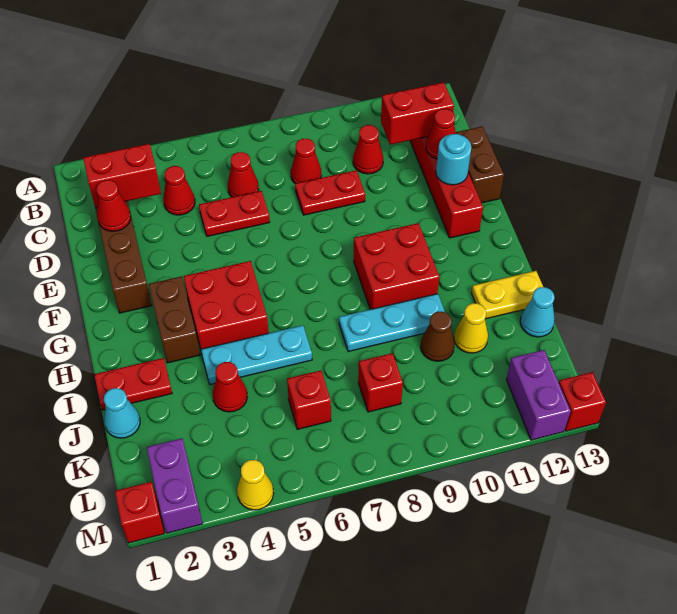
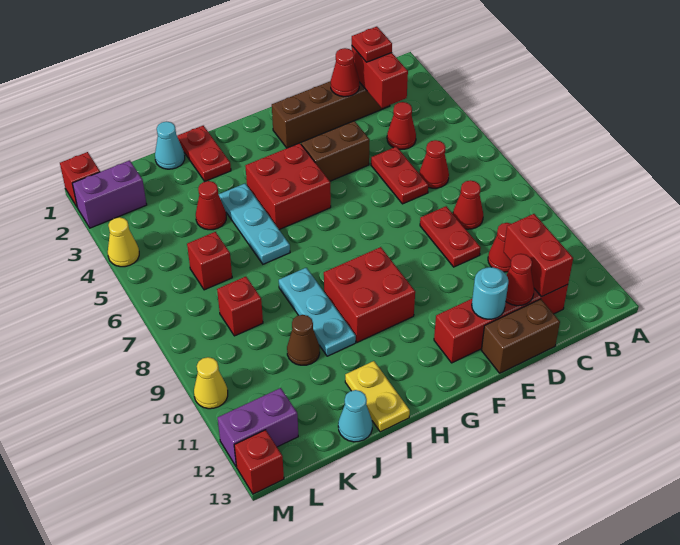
none -> red plate C2 level 3
brown brick G3:H3 level 1 -> brown brick E4:F4 level 1
yellow cone J11 level 1 -> yellow cone M10 level 1

